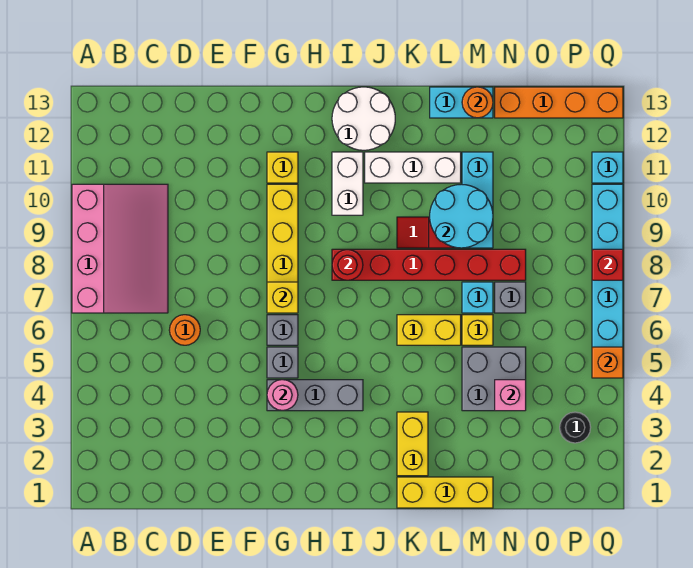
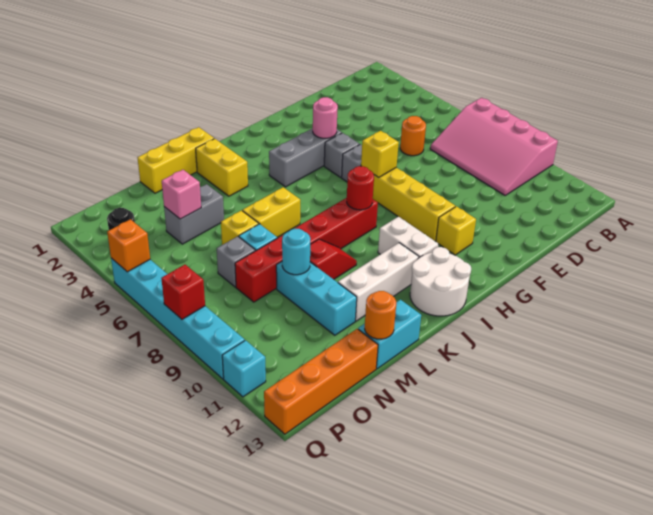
cyan round brick L9:M10 level 2 -> cyan round brick M9 level 2
grey brick M4:N5 level 1 -> grey brick M4:N4 level 1

